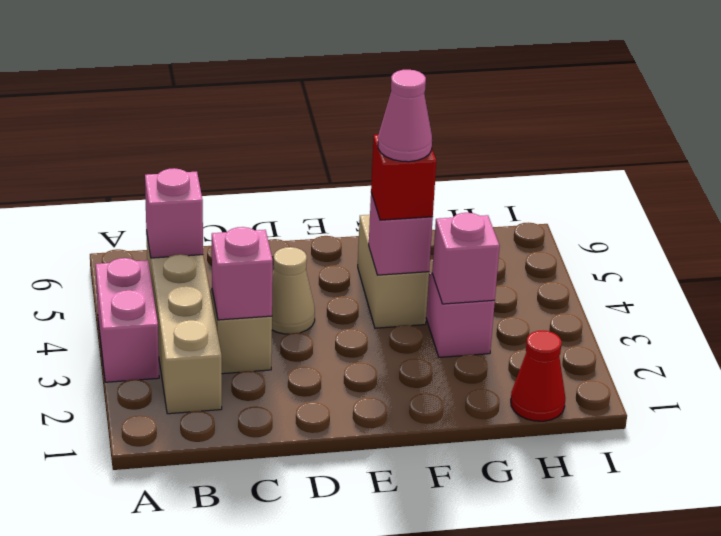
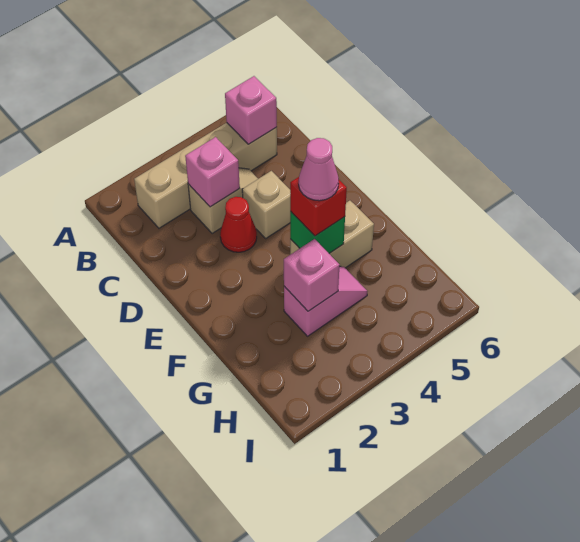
pink brick A3:A4 level 1 -> none
tan cone D4 level 1 -> tan brick D4 level 1
pink brick F4 level 2 -> green brick F4 level 2
red cone H1 level 1 -> red cone D3 level 1

